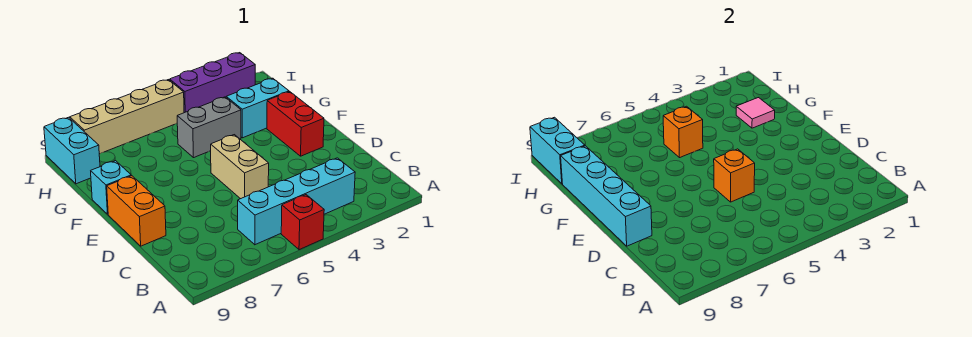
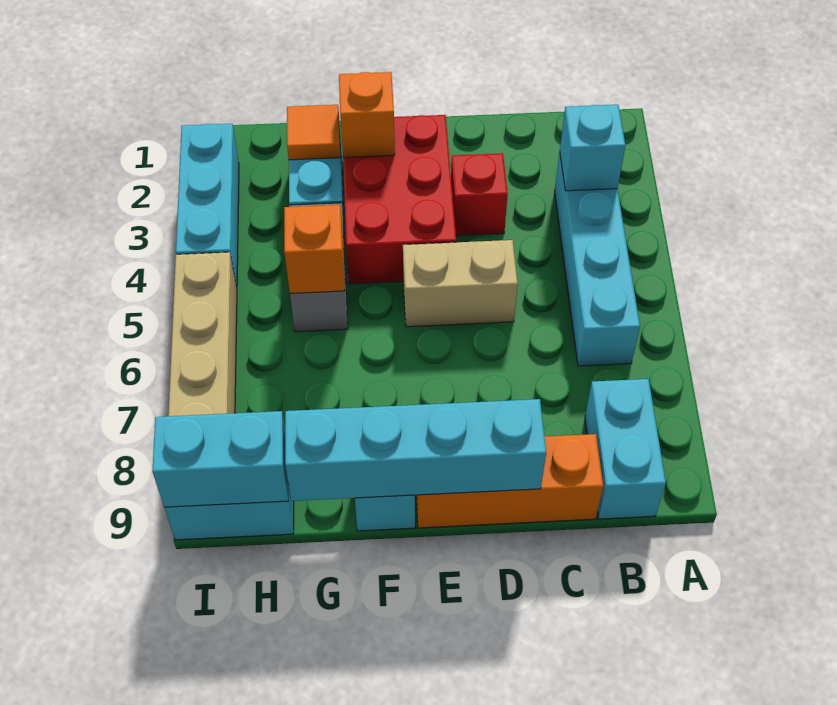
red brick A5 level 1 -> red brick D3 level 1
none -> cyan brick B3 level 2
none -> cyan brick B8:B9 level 1
orange brick D5 level 2 -> orange brick F2 level 2
orange brick D9:E9 level 1 -> orange brick C9:E9 level 1
red brick E2:F2 level 1 -> red brick E2:F4 level 1
pink tile G2 level 2 -> orange tile G2 level 2
purple brick I2:I4 level 1 -> cyan brick I2:I4 level 1

